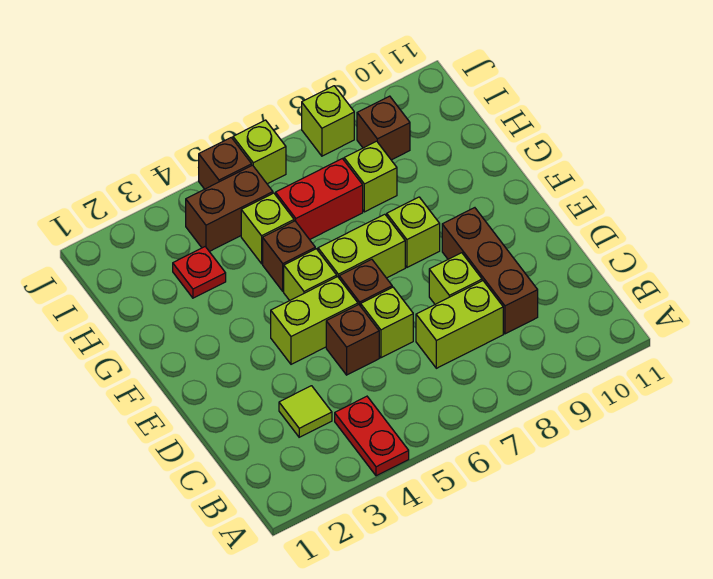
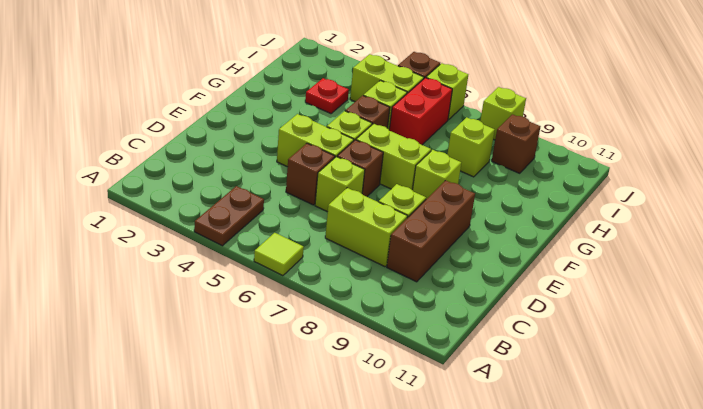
red plate A4:B4 level 1 -> brown plate A4:B4 level 1
lime tile C3 level 1 -> lime tile A6 level 1
red brick H6:H7 level 1 -> red brick H6:I6 level 1
brown brick I4:I5 level 1 -> lime brick I4:I5 level 1

